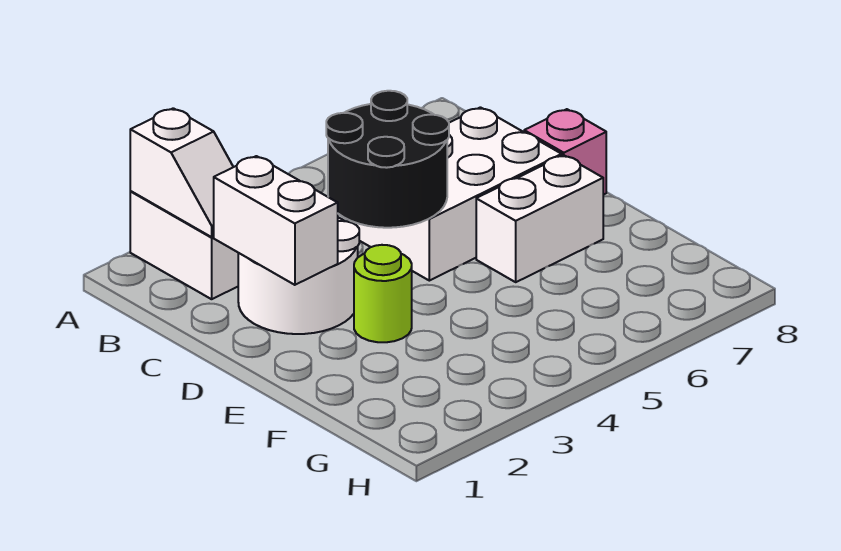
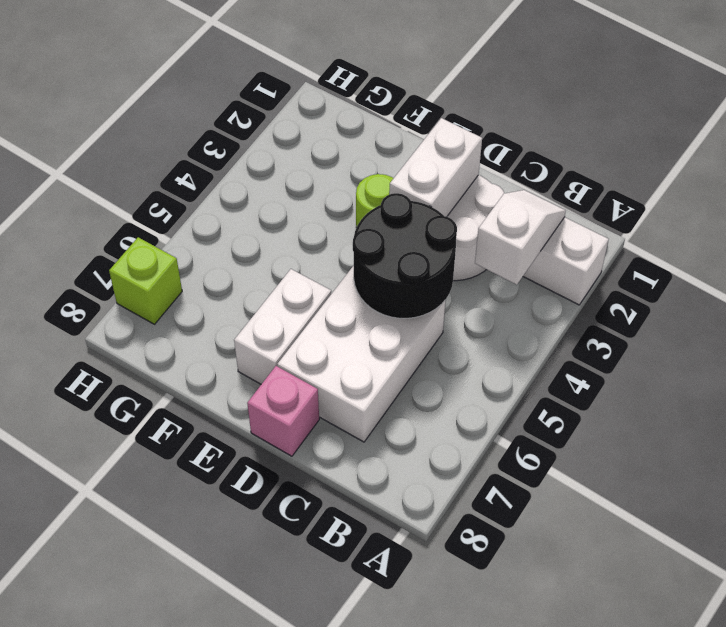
white slope A2:B2 level 2 top A -> white slope B2:B3 level 2 top 3
white brick C2:D2 level 2 -> white brick D2:D3 level 2
none -> lime brick H7 level 1

